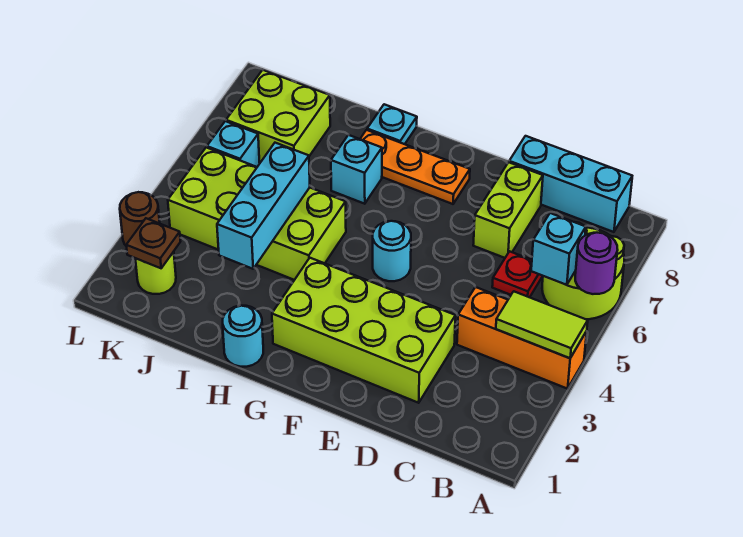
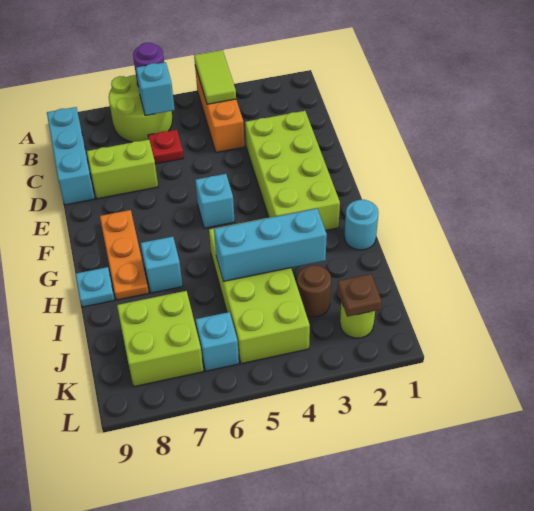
cyan round brick F5 level 1 -> cyan brick F5 level 1
brown round brick L3 level 1 -> brown round brick J3 level 1

